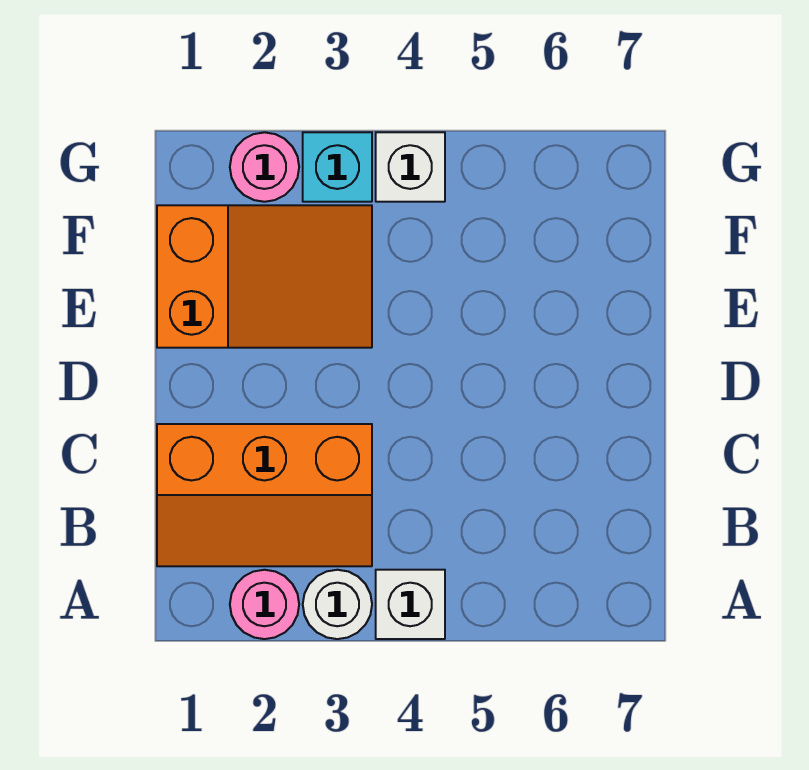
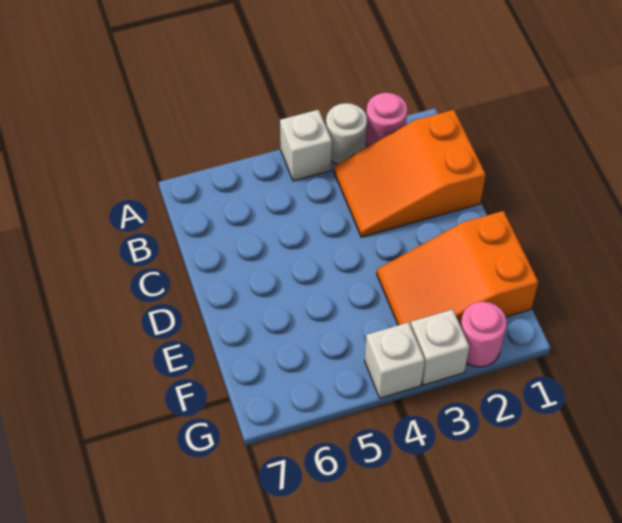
orange slope B1:C3 level 1 top C -> orange slope B1:C3 level 1 top 1
cyan brick G3 level 1 -> white brick G3 level 1

